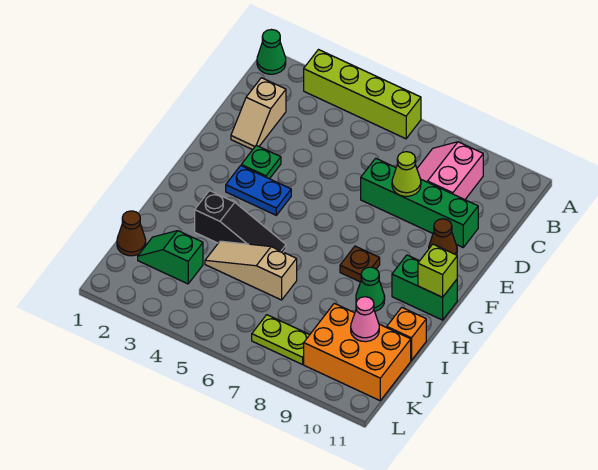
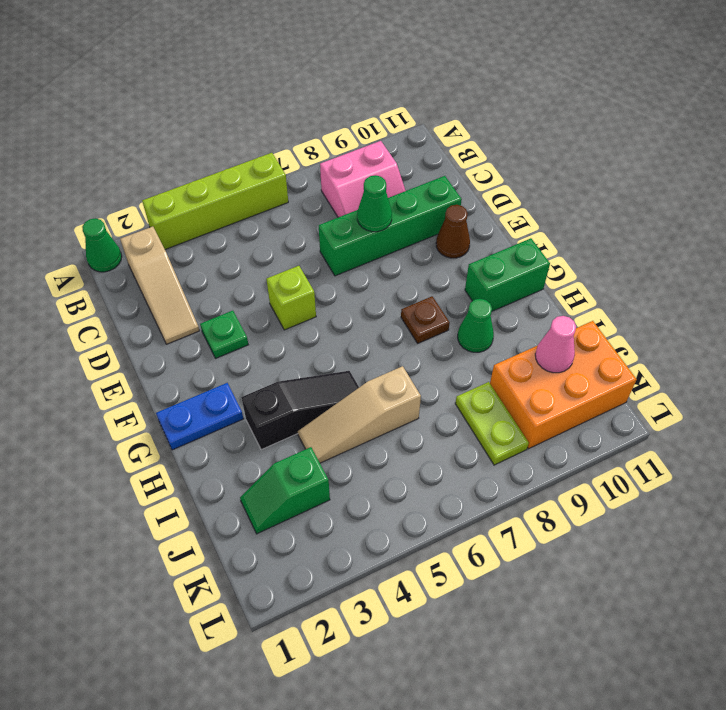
pink slope B8:C9 level 1 top 9 -> pink slope B8:C9 level 1 top B
tan slope C2:D2 level 1 top C -> tan slope B2:D2 level 1 top B
lime cone D8 level 2 -> green cone D8 level 2
blue plate F3:F4 level 1 -> blue plate G1:G2 level 1
lime brick G11 level 2 -> lime brick E5 level 1
orange brick I11 level 1 -> none
brown cone J1 level 1 -> none
lime plate K7:K8 level 1 -> lime plate J8:K8 level 1

